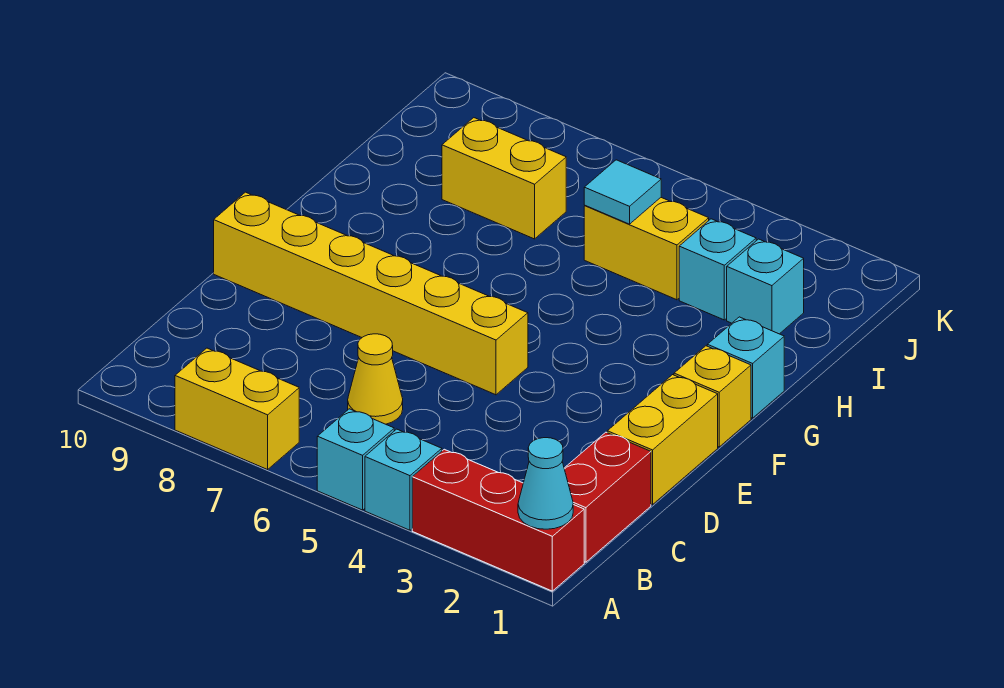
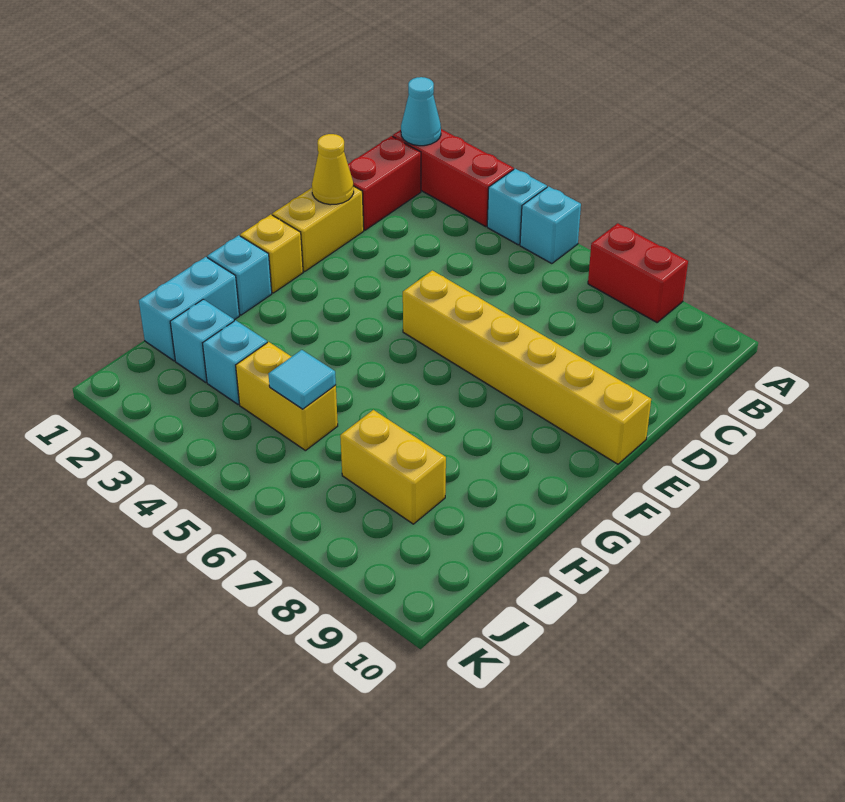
yellow brick A7:A8 level 1 -> red brick A7:A8 level 1
yellow cone C6 level 1 -> yellow cone D1 level 2
none -> cyan brick H1:I1 level 1

